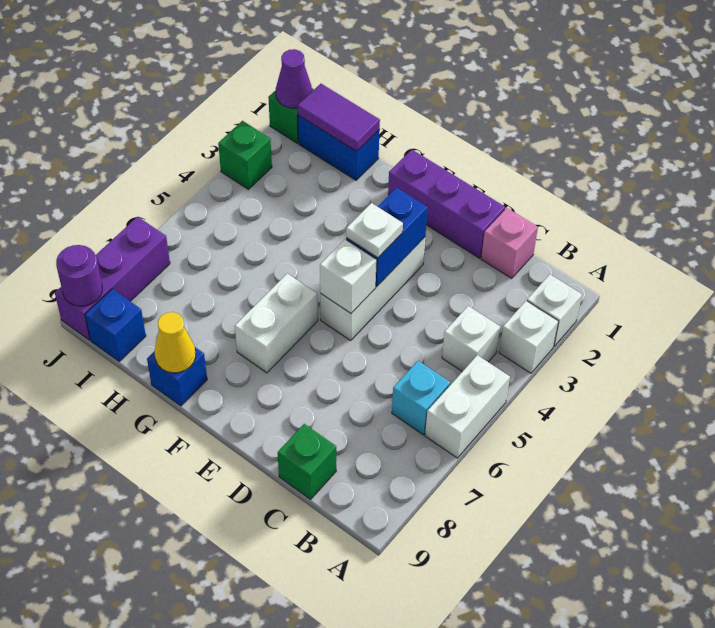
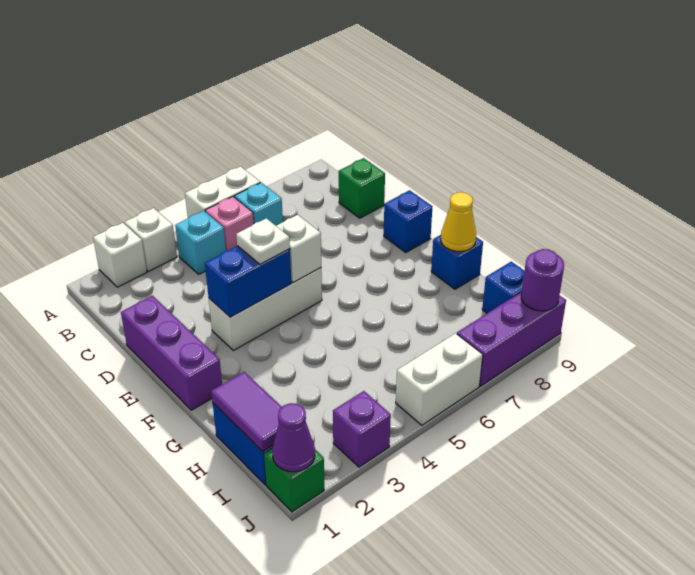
white brick B4 level 1 -> cyan brick B4 level 1
pink brick C1 level 1 -> pink brick B5 level 1
none -> blue brick E9 level 1
white brick F6:F7 level 1 -> white brick J5:J6 level 1
green brick J3 level 1 -> purple brick J3 level 1

